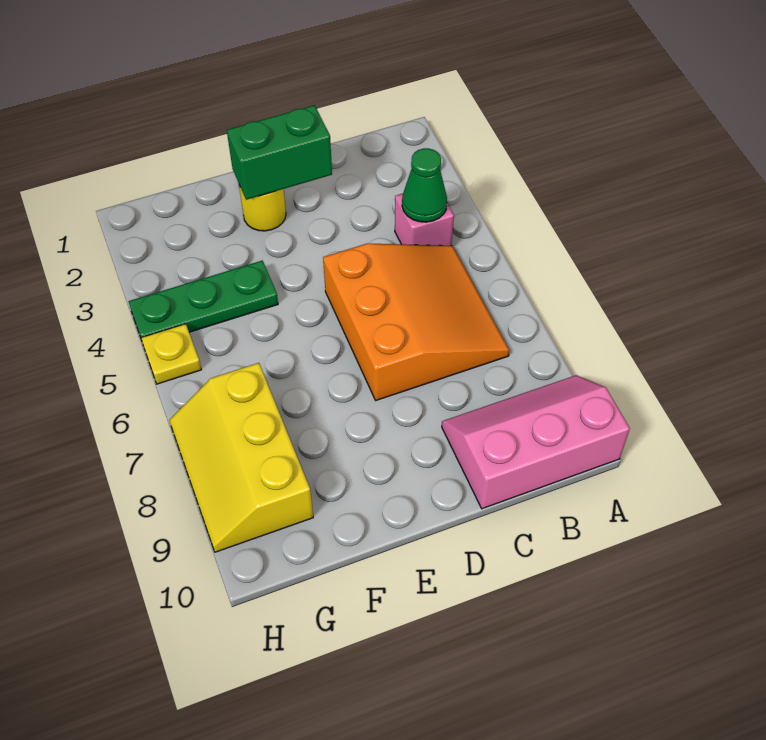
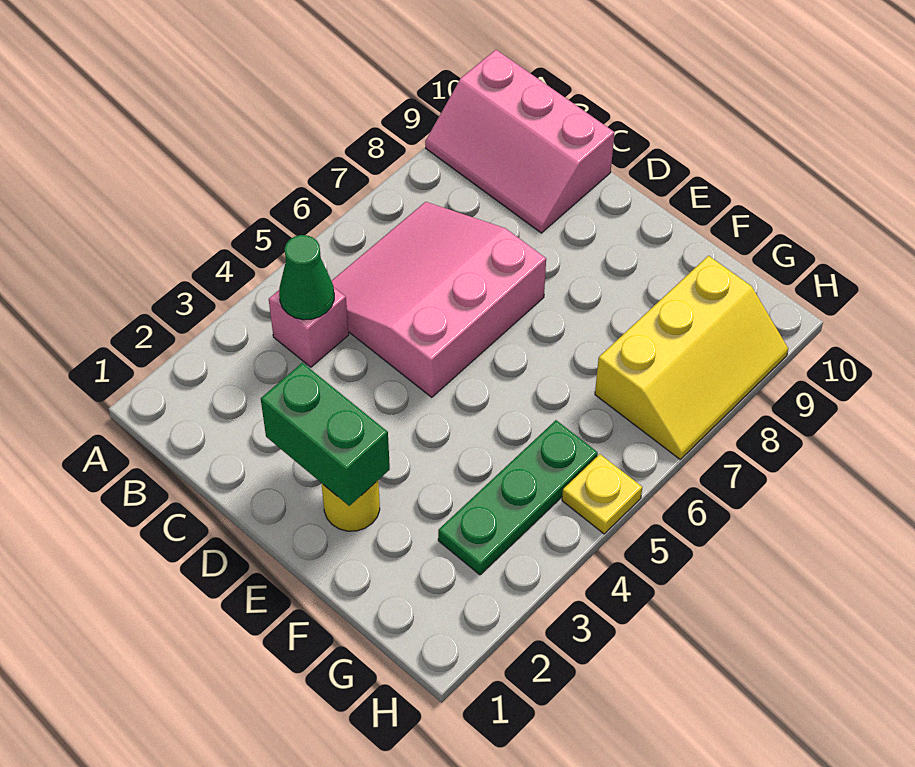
orange slope B5:D7 level 1 top D -> pink slope B5:D7 level 1 top D
green plate F4:H4 level 1 -> green plate G3:G5 level 1

